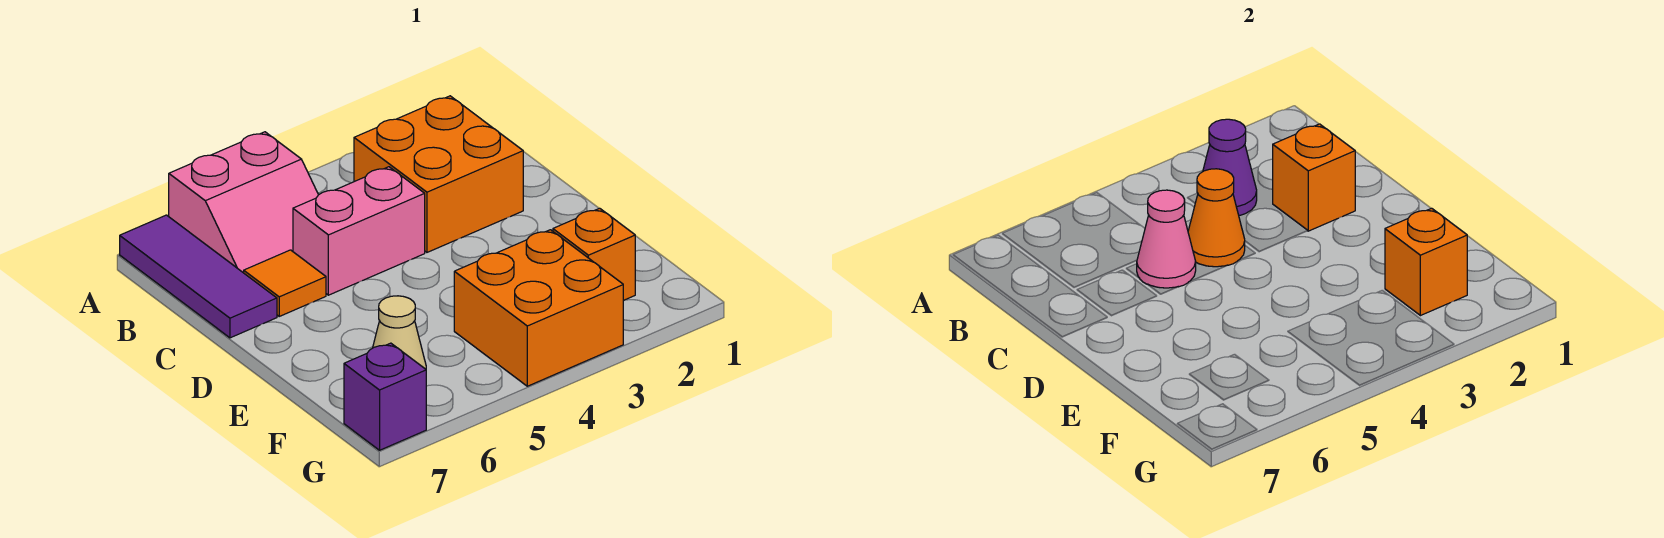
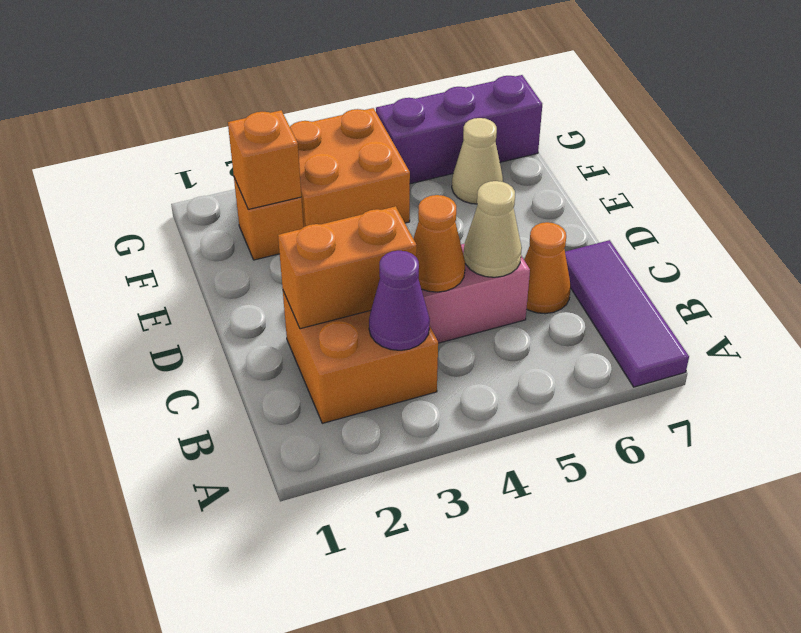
pink slope A5:B6 level 1 top A -> none
orange brick C2 level 2 -> orange brick C2:C3 level 2
pink cone C5 level 2 -> tan cone C5 level 2
orange tile C6 level 1 -> orange cone C6 level 1
purple brick G7 level 1 -> purple brick G5:G7 level 1

